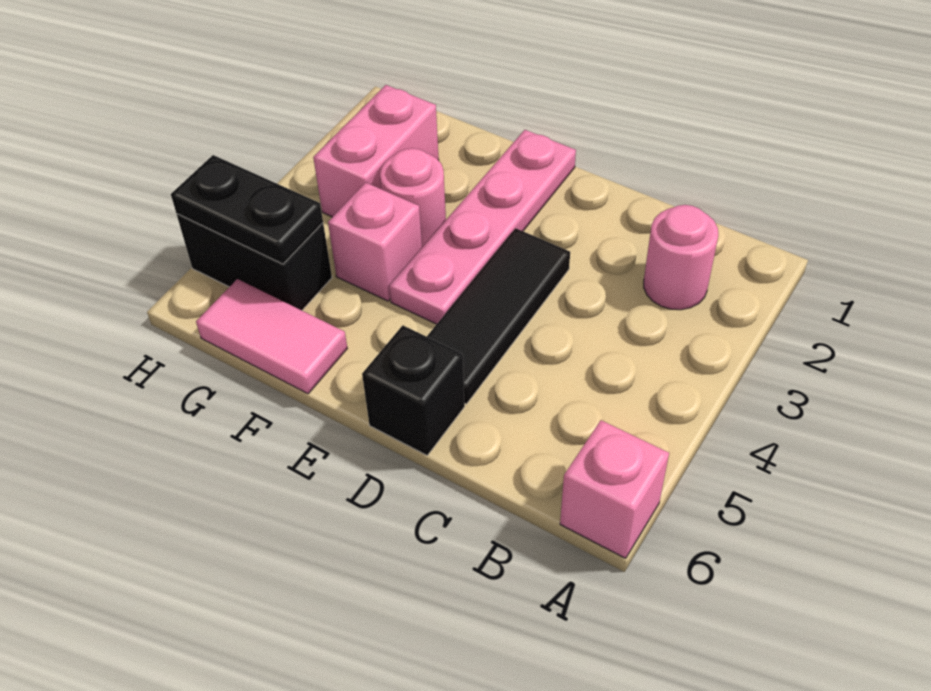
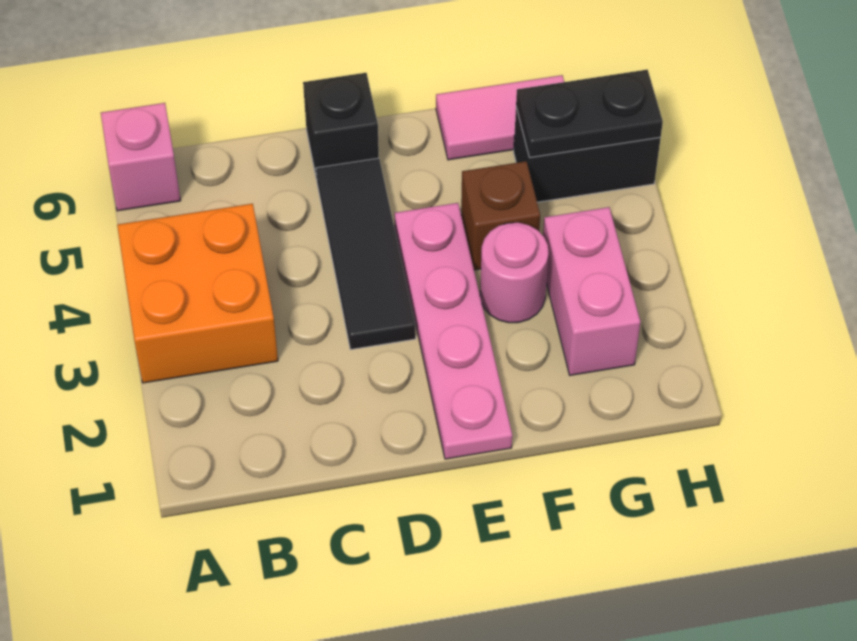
none -> orange brick A3:B4 level 1
pink round brick B2 level 1 -> none
pink brick F4 level 1 -> brown brick F4 level 1

